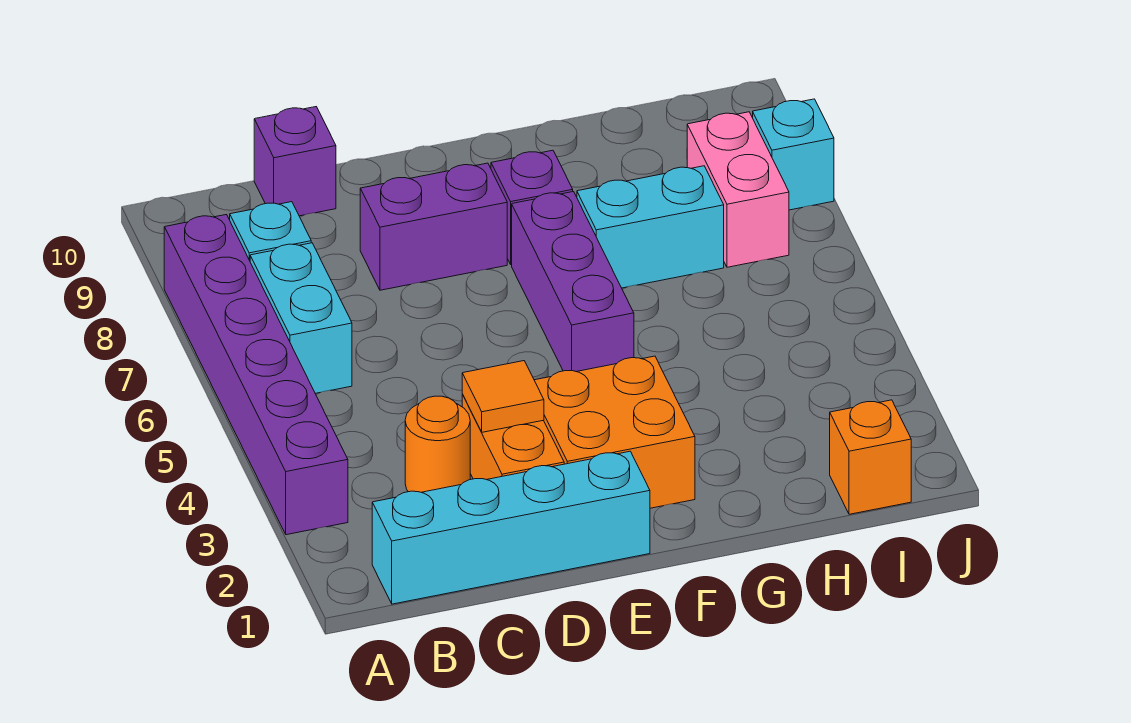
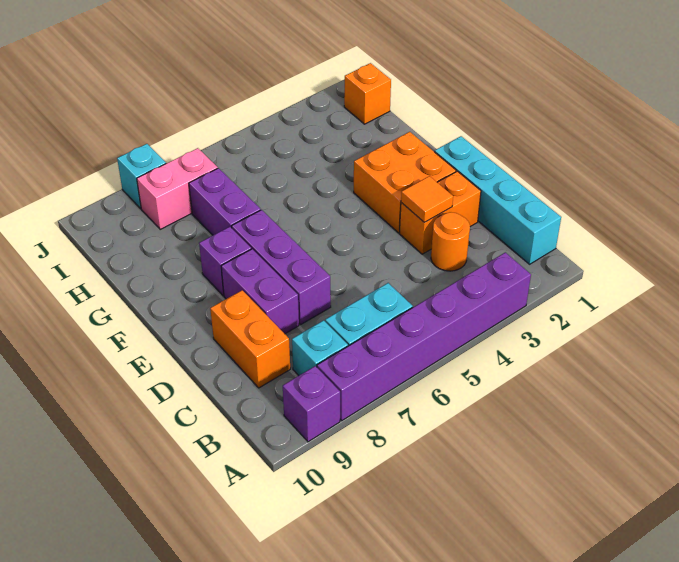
none -> orange brick C9:D9 level 1
purple brick C10 level 1 -> purple brick A9 level 1
purple brick F5:F7 level 1 -> purple brick D7:F7 level 1
cyan brick G7:H7 level 1 -> purple brick G7:H7 level 1

